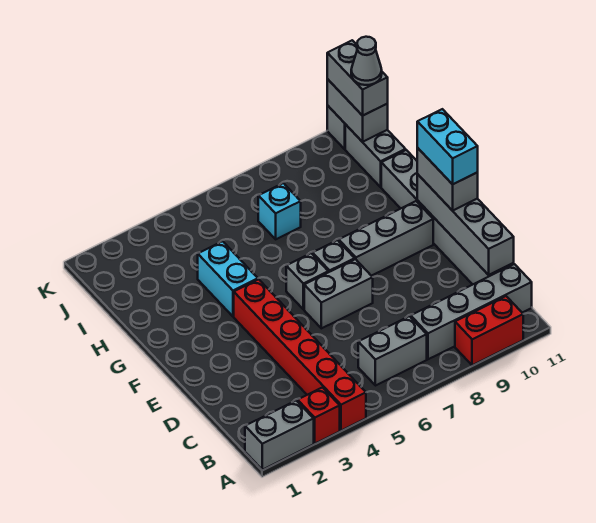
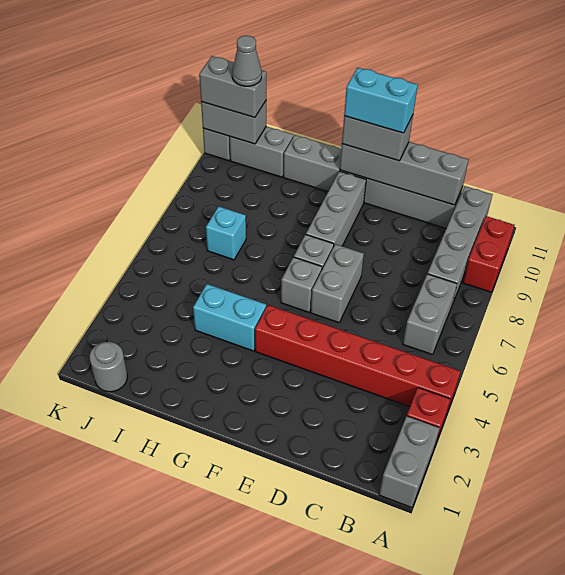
none -> grey round brick J1 level 1

